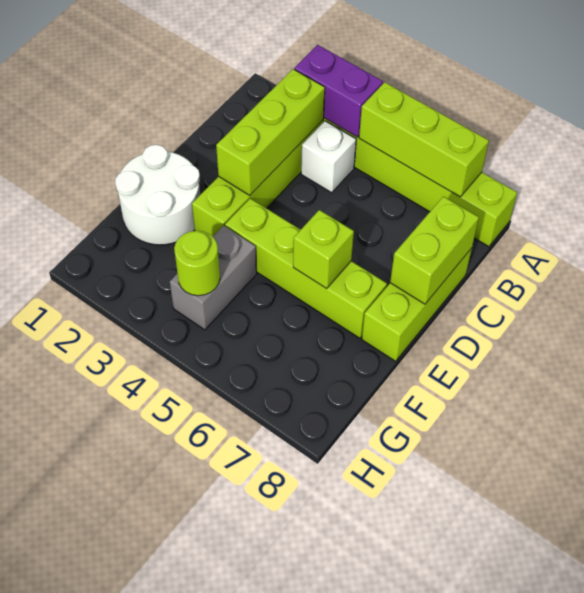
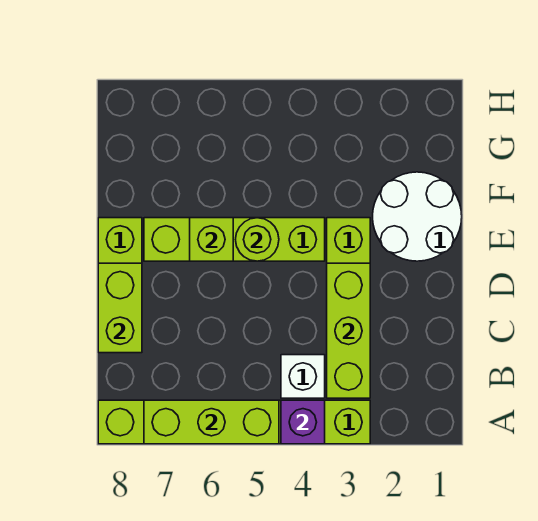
purple brick A3:A4 level 2 -> purple brick A4 level 2
grey brick F4:G4 level 1 -> none
lime round brick G4 level 2 -> lime round brick E5 level 2

